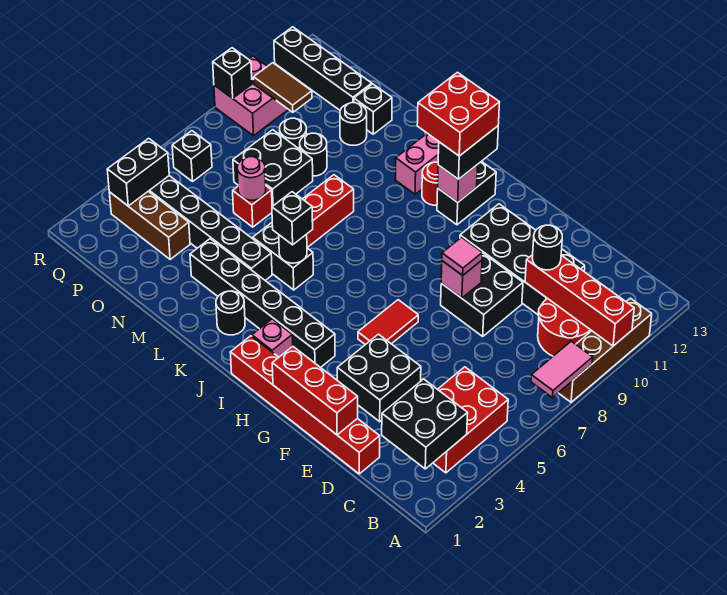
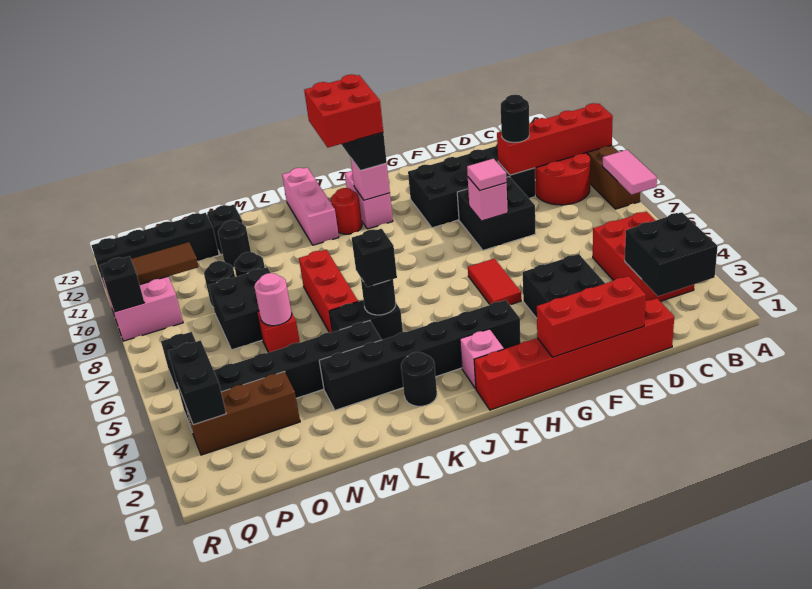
black brick I11:I12 level 1 -> pink brick I11:I12 level 1

